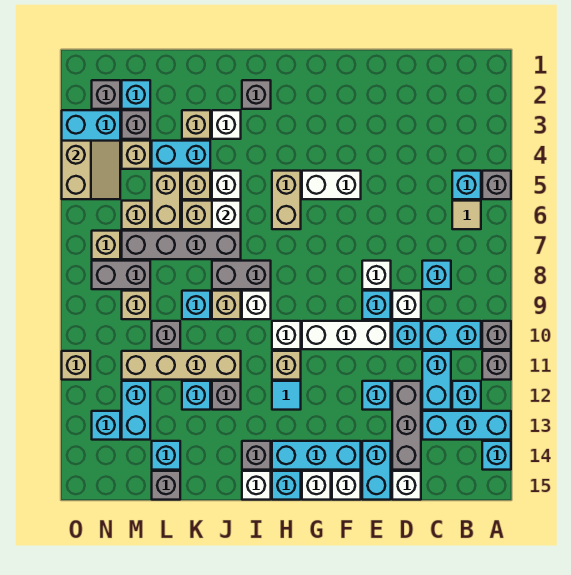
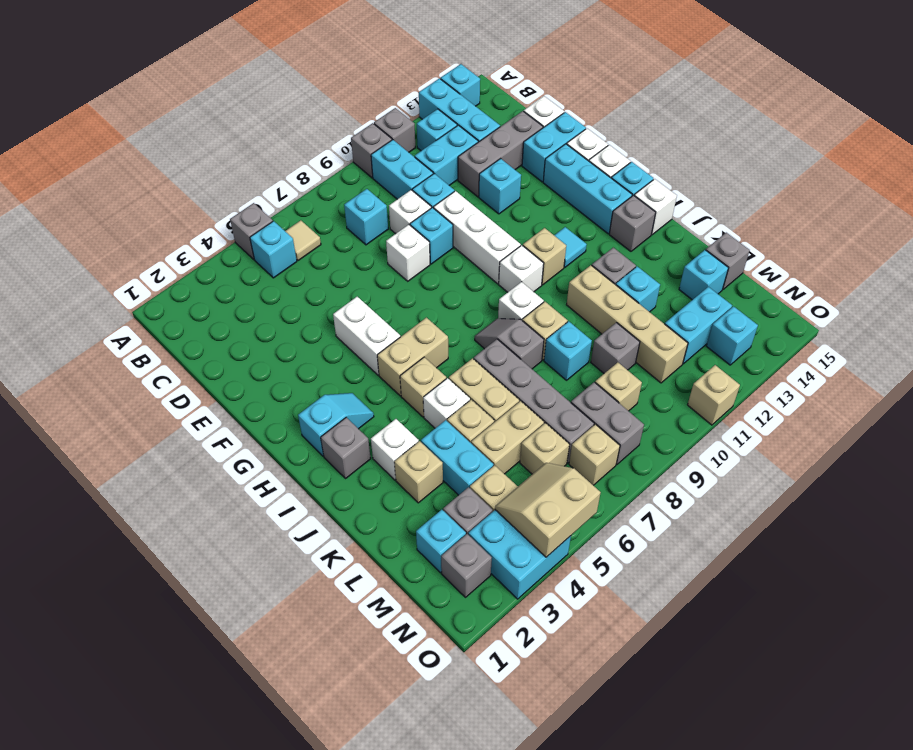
none -> cyan slope H2:H3 level 1 top 2
none -> tan brick I5 level 1
grey brick I8:J8 level 1 -> grey slope I8:J8 level 1 top J
white brick J6 level 2 -> none

